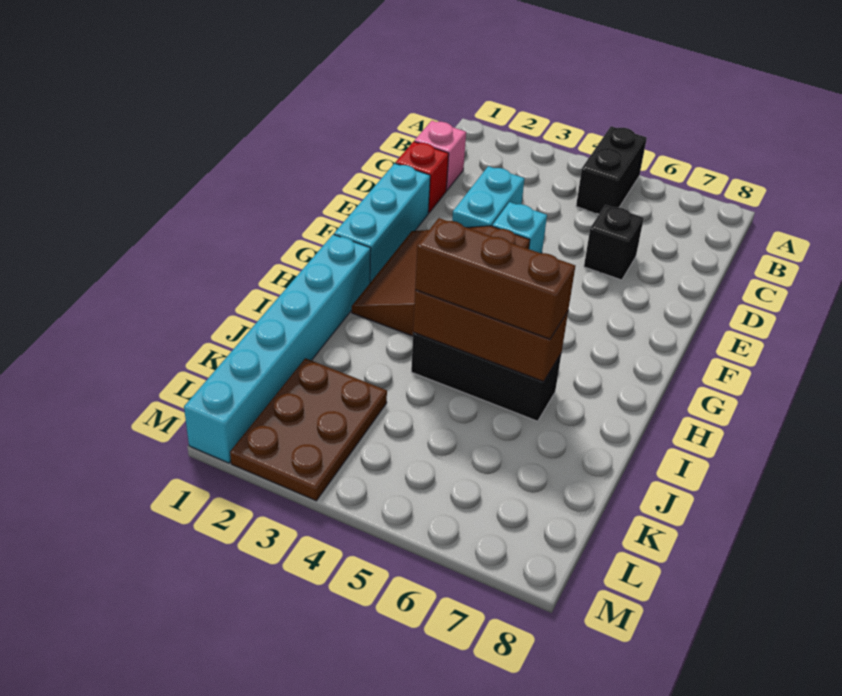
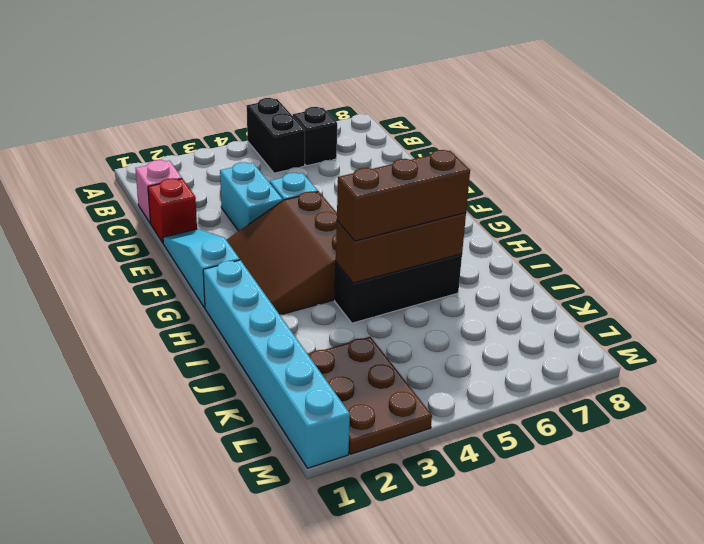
black brick D6 level 1 -> black brick B6 level 1
cyan brick E1:G1 level 1 -> cyan slope E1:G1 level 1 top G

